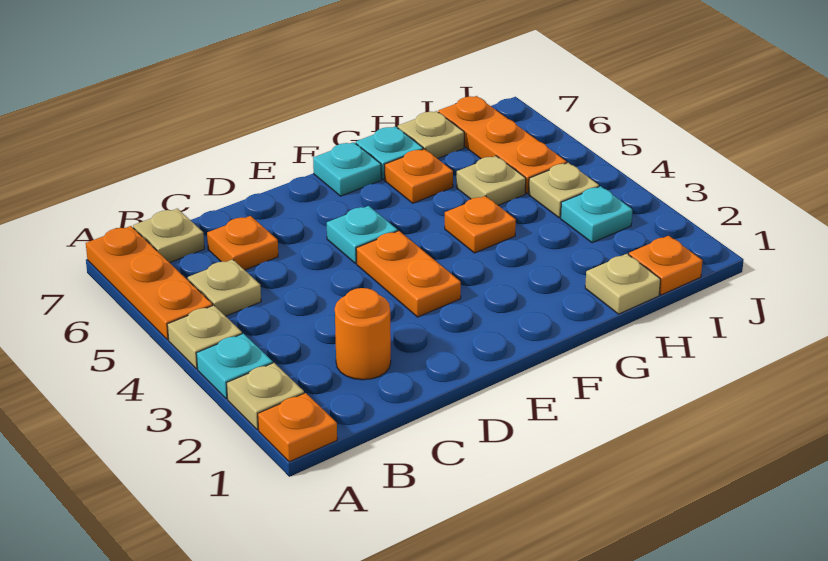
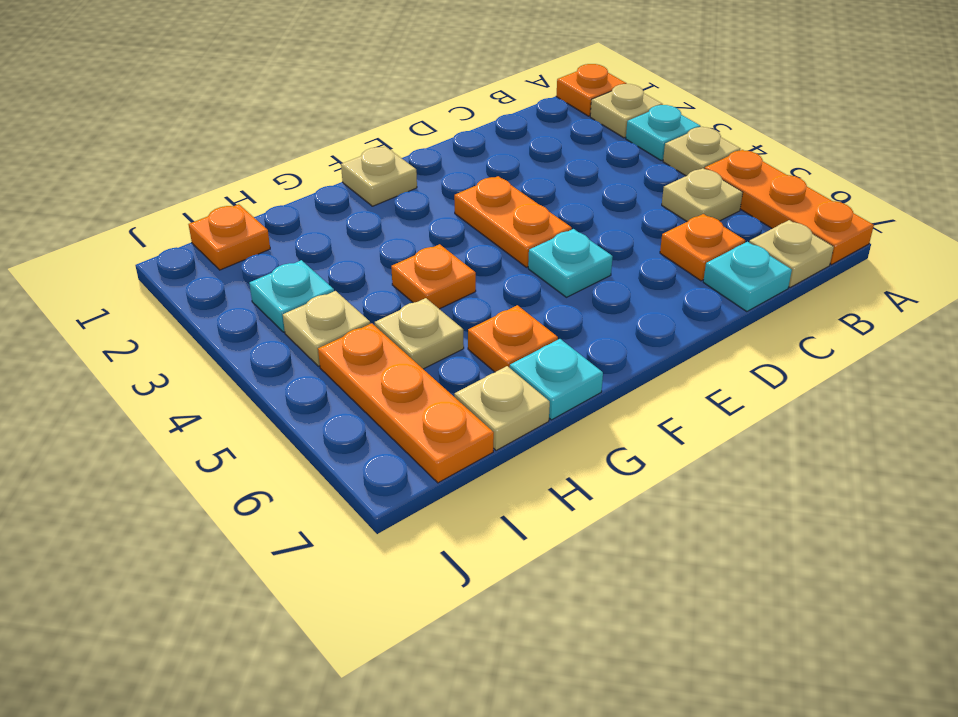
orange round brick C2 level 1 -> none
cyan plate F7 level 1 -> cyan plate C7 level 1
tan plate H1 level 1 -> tan plate F1 level 1

